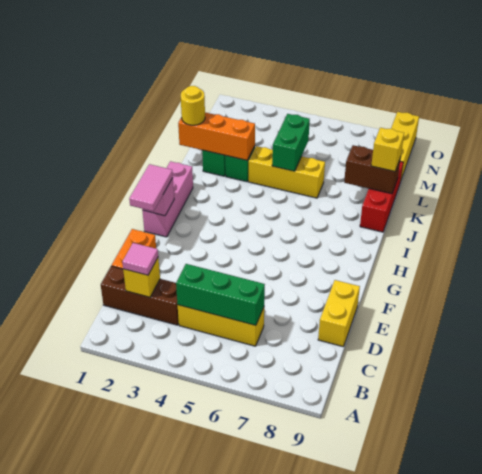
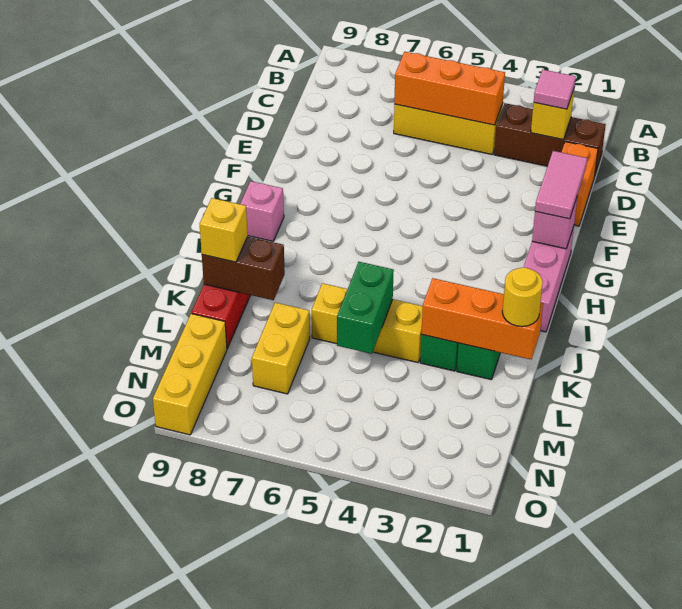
green brick C4:C6 level 2 -> orange brick C4:C6 level 2
yellow brick D9:E9 level 1 -> yellow brick L7:M7 level 1
none -> pink brick H9 level 1

